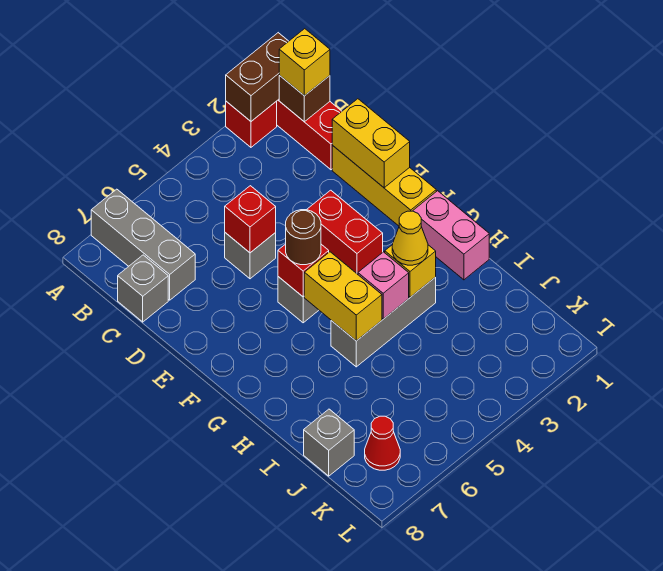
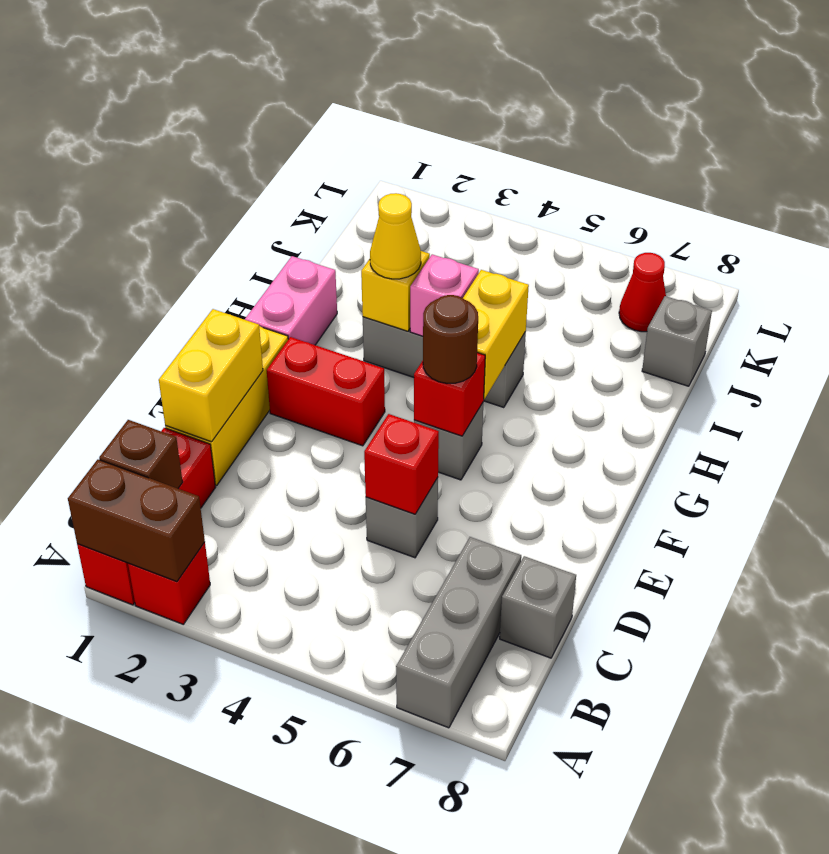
yellow brick B1 level 3 -> none
red brick E3:F3 level 1 -> red brick F2:F3 level 1

